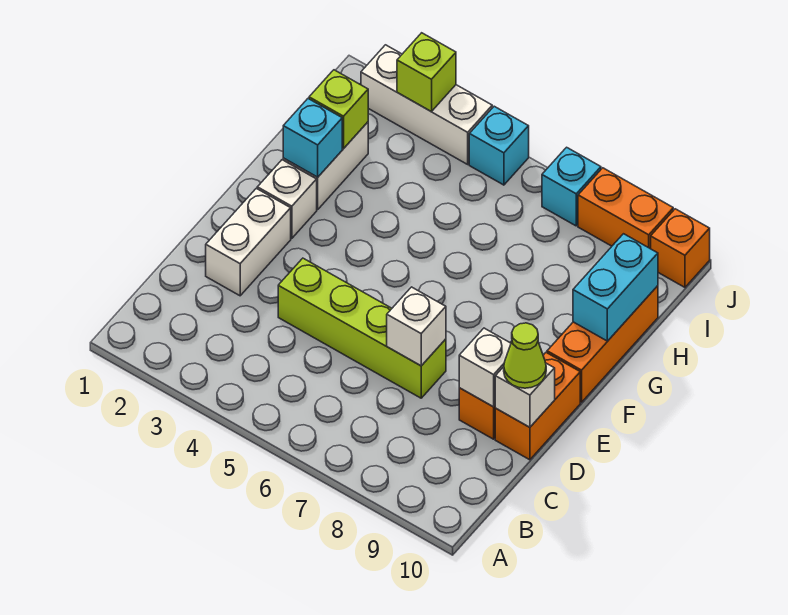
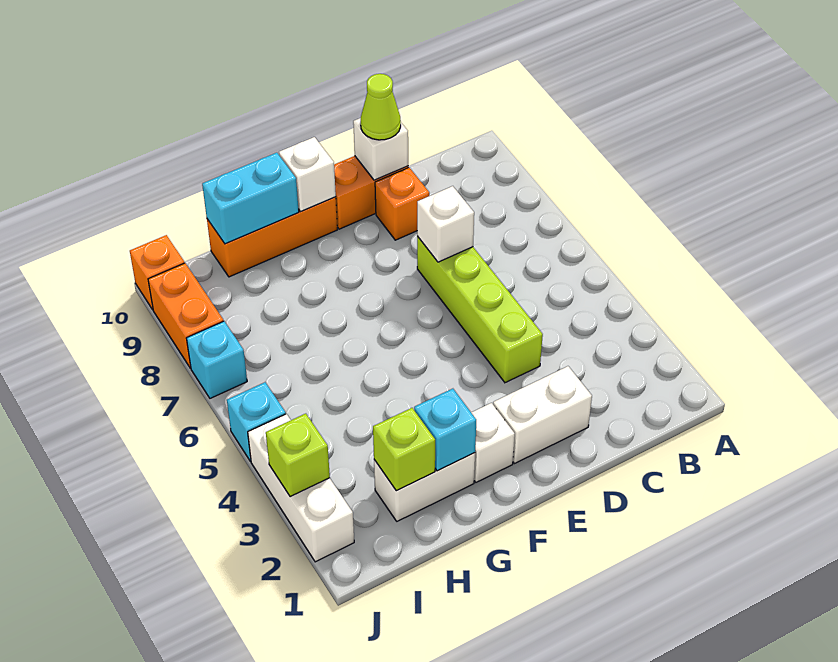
white brick D9 level 2 -> white brick F10 level 2

